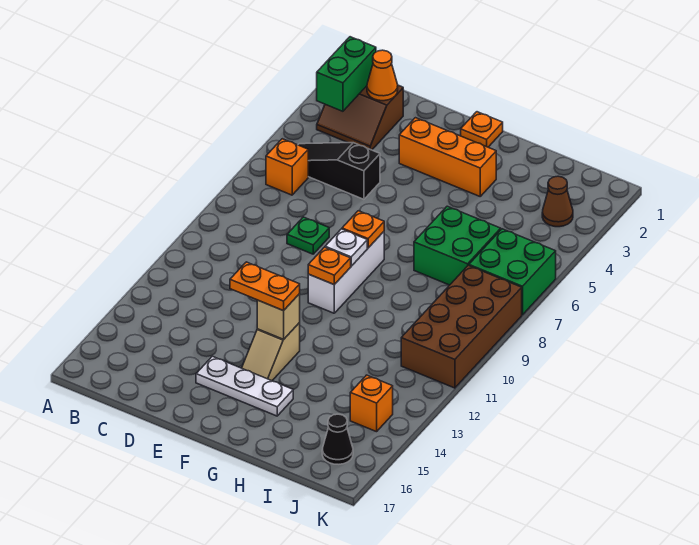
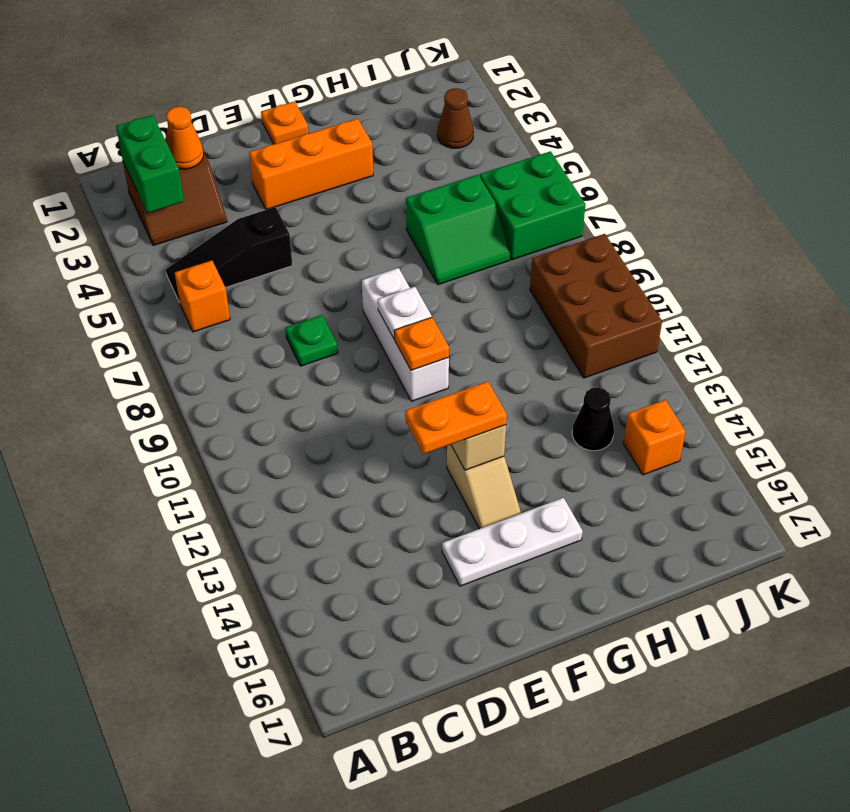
orange plate F8 level 2 -> none
green brick H6:I7 level 1 -> green slope H6:I7 level 1 top 6
brown brick J8:K11 level 1 -> brown brick J9:K11 level 1
black cone J16 level 1 -> black cone I13 level 1

